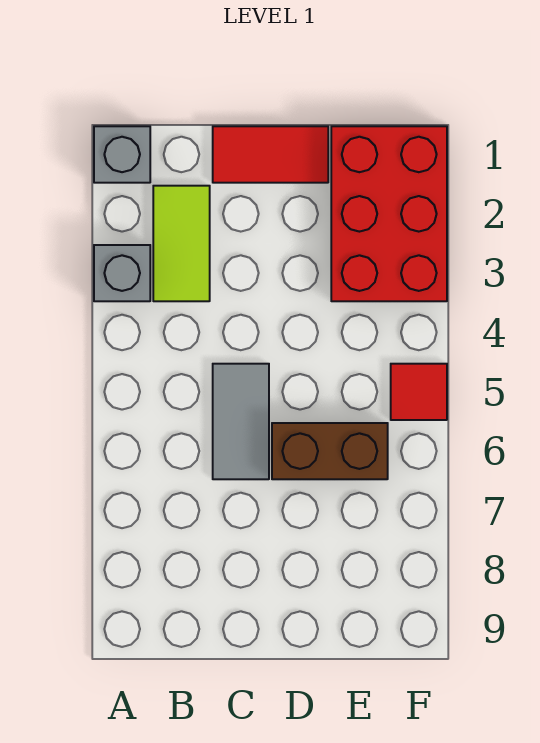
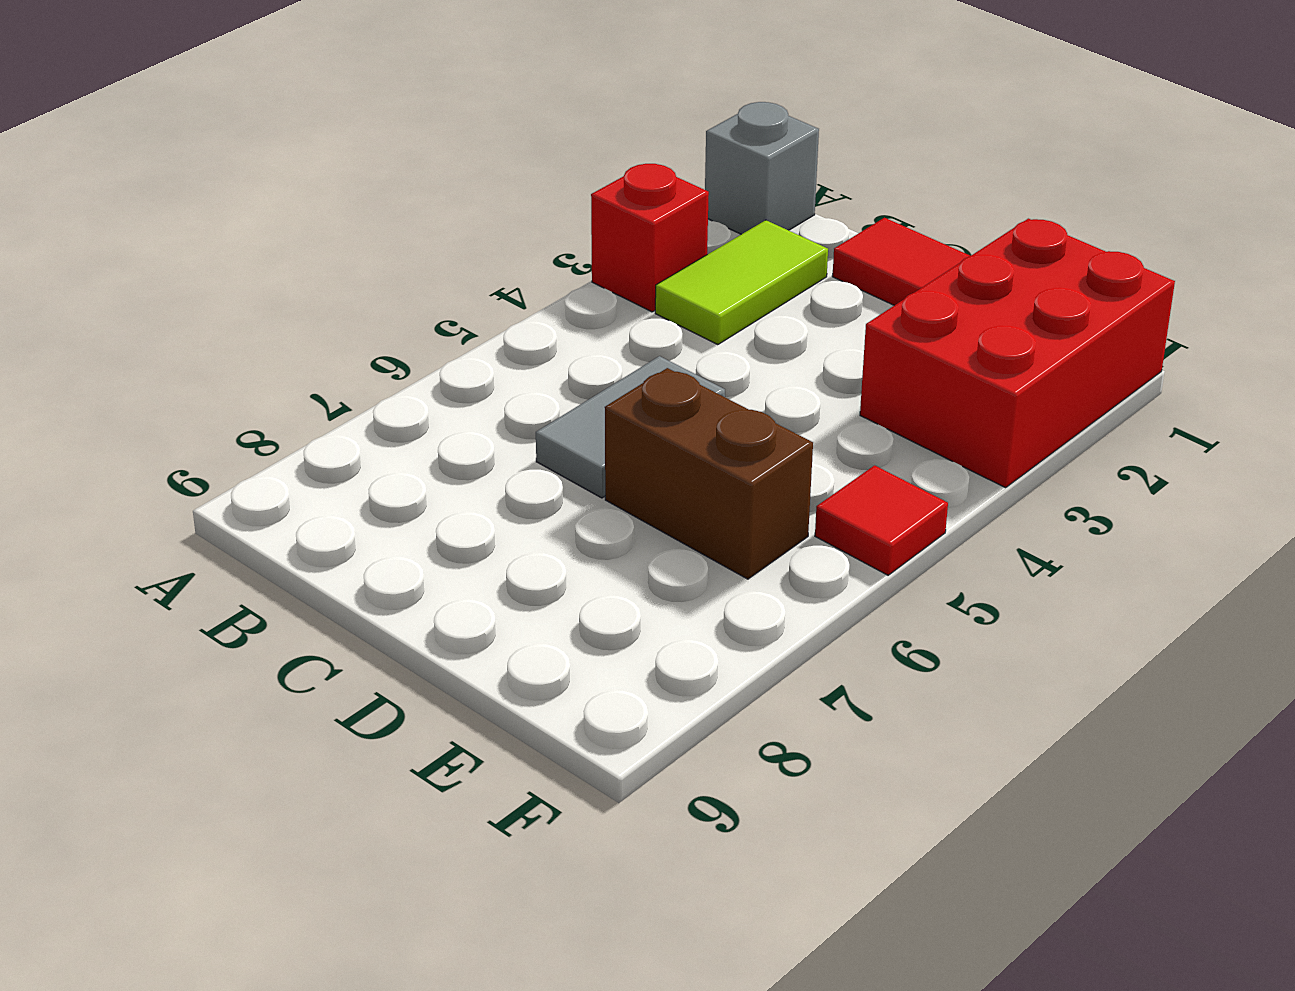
grey brick A3 level 1 -> red brick A3 level 1

